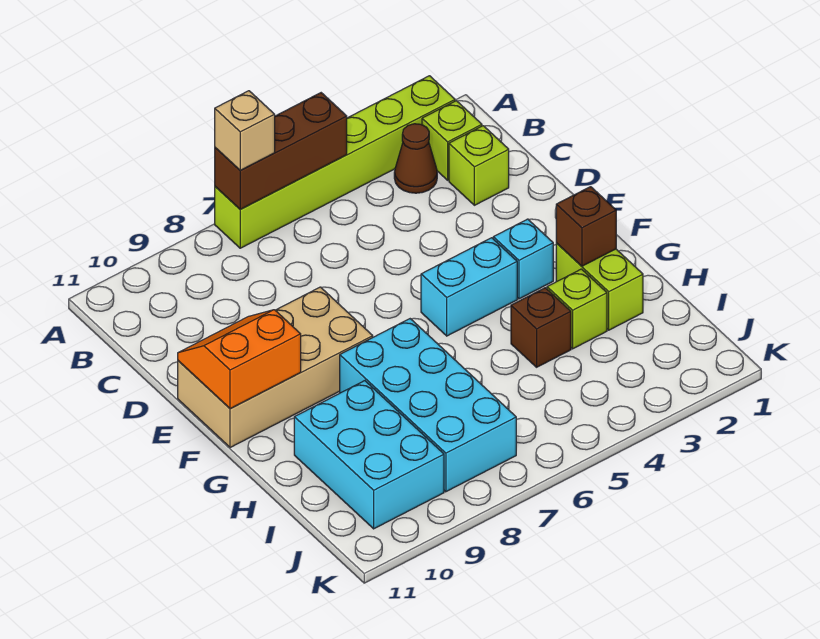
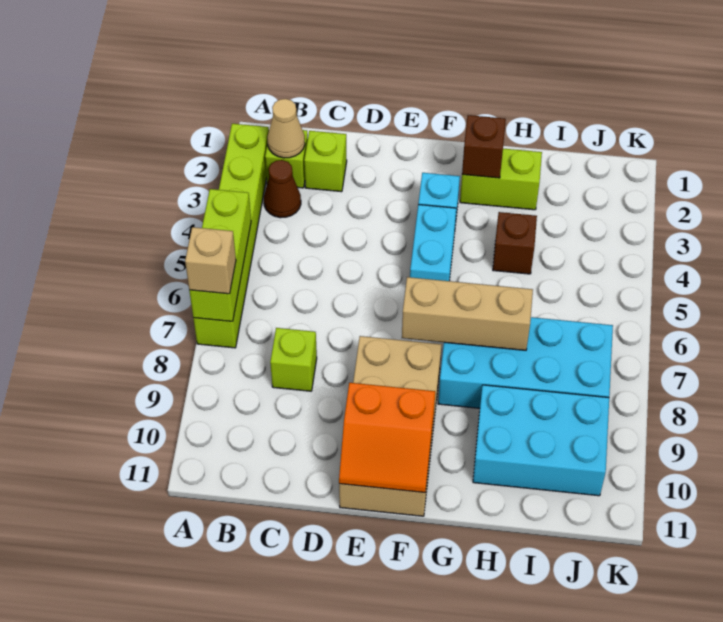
brown brick A5:A7 level 2 -> lime brick A5:A7 level 2
none -> tan cone B2 level 2
orange slope E10:F11 level 2 top F -> orange slope E10:F11 level 2 top 10
none -> tan brick F7:H7 level 2
lime brick H3 level 1 -> lime brick C8 level 1

